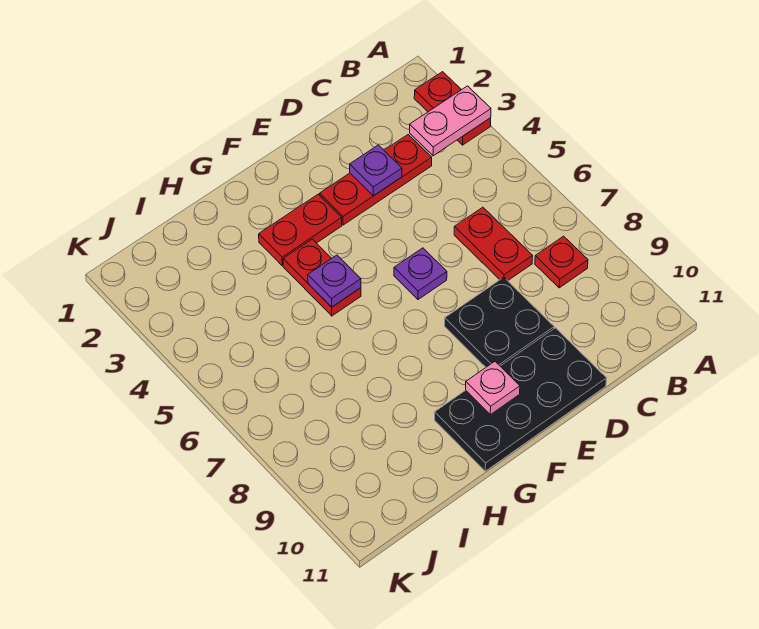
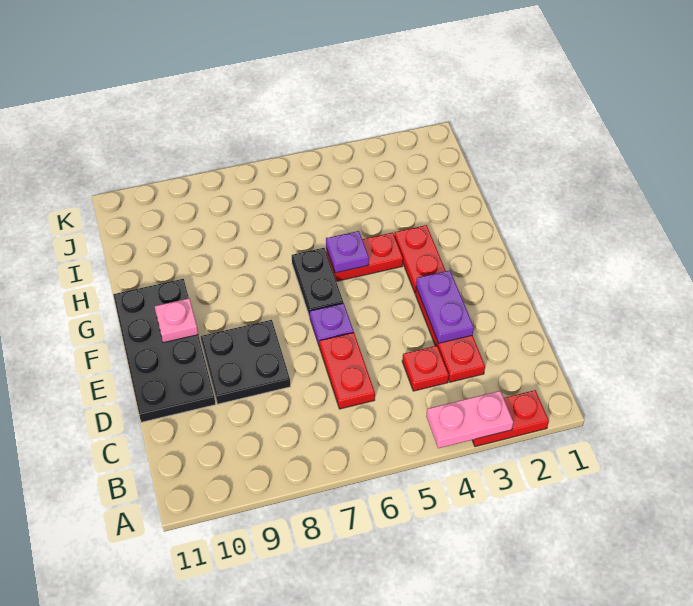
pink plate A3:B3 level 2 -> pink plate A3:A4 level 2
red plate B8 level 1 -> red plate C4 level 1
red plate C6:C7 level 1 -> red plate C6:D6 level 1
purple plate D3 level 2 -> purple plate D3:E3 level 2
none -> black plate F6:G6 level 1

